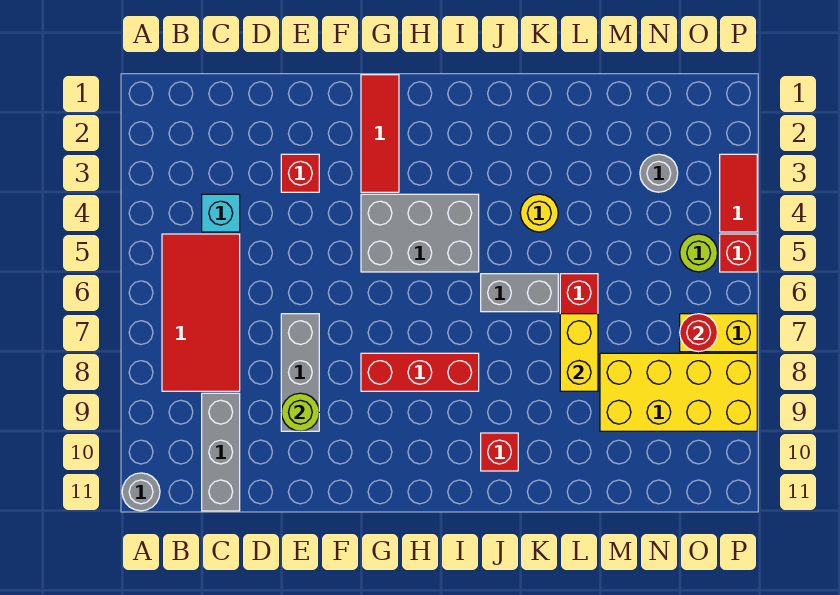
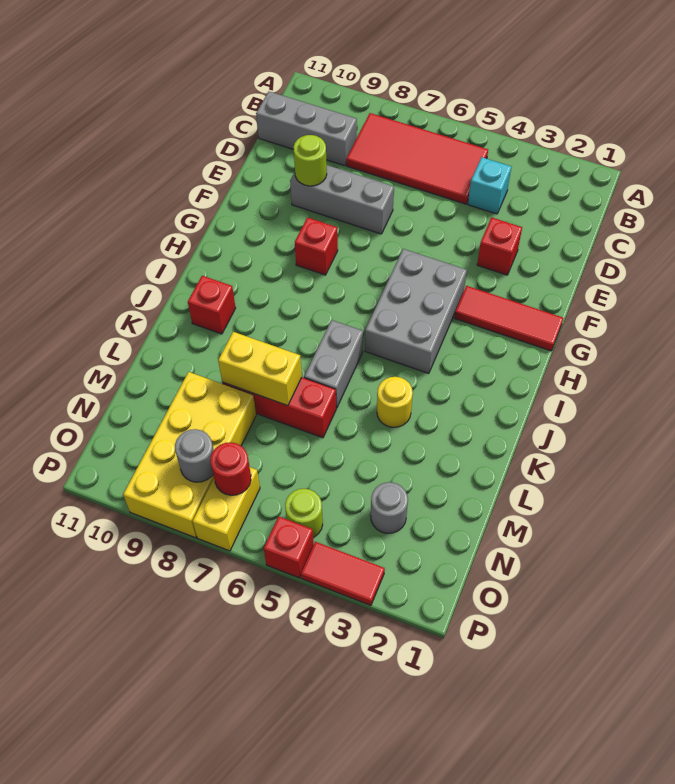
grey round brick A11 level 1 -> grey round brick O8 level 2
red brick G8:I8 level 1 -> red brick G8 level 1

